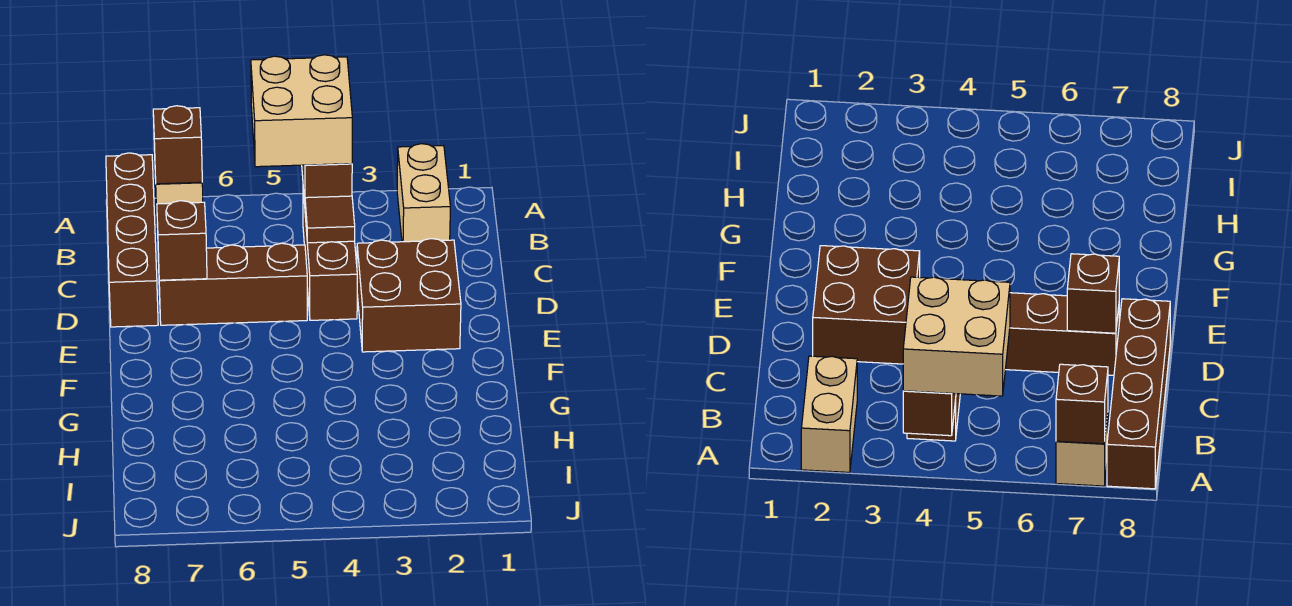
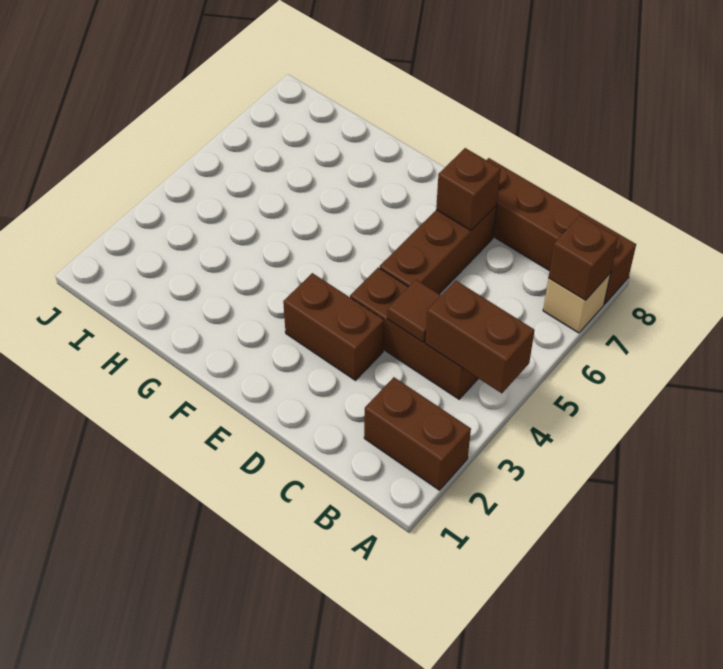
tan brick A2:B2 level 1 -> brown brick A2:B2 level 1
tan brick A4:B5 level 3 -> none
brown brick D2:E3 level 1 -> brown brick D3:E3 level 1

